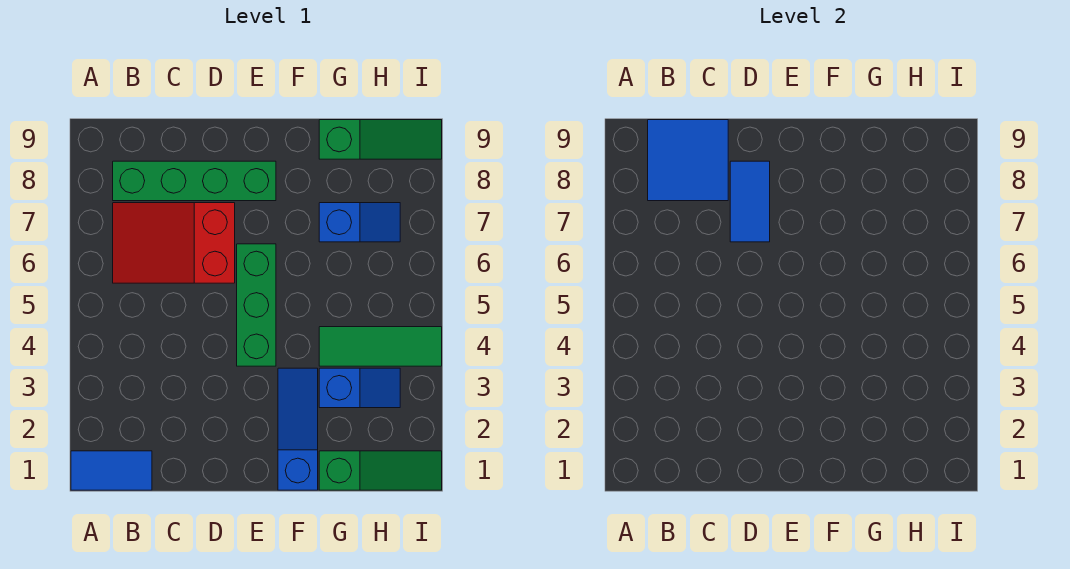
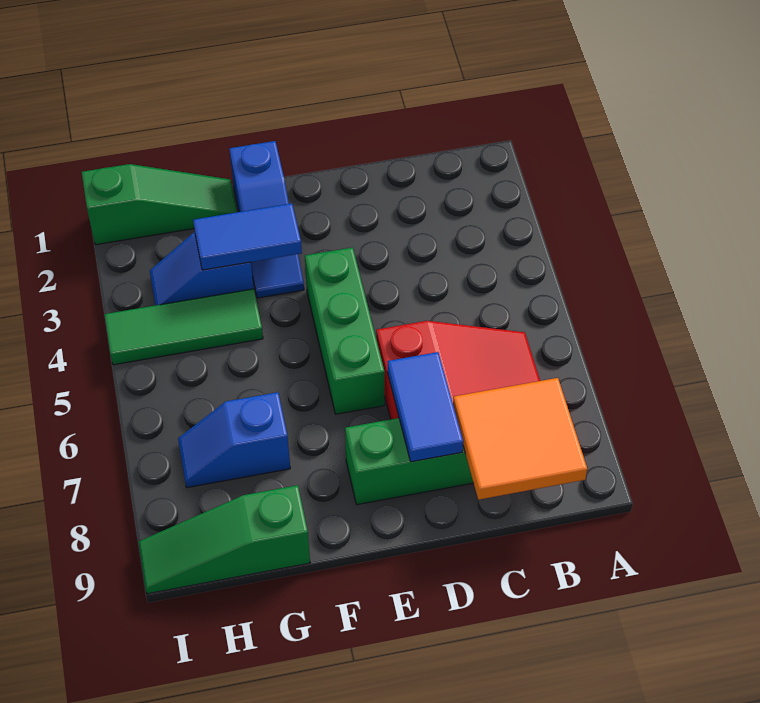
blue tile A1:B1 level 1 -> blue tile F3:G3 level 2
blue tile B8:C9 level 2 -> orange tile B8:C9 level 2
green slope G1:I1 level 1 top G -> green slope G1:I1 level 1 top I

